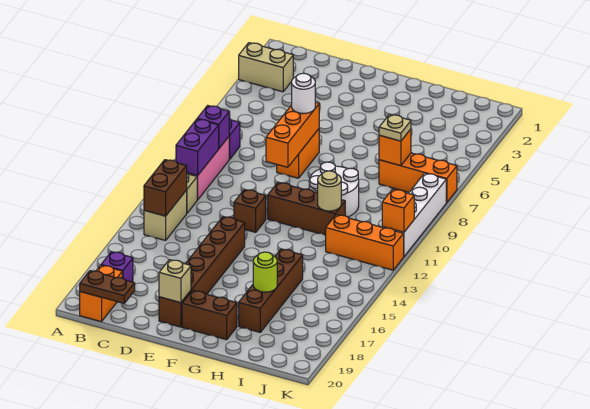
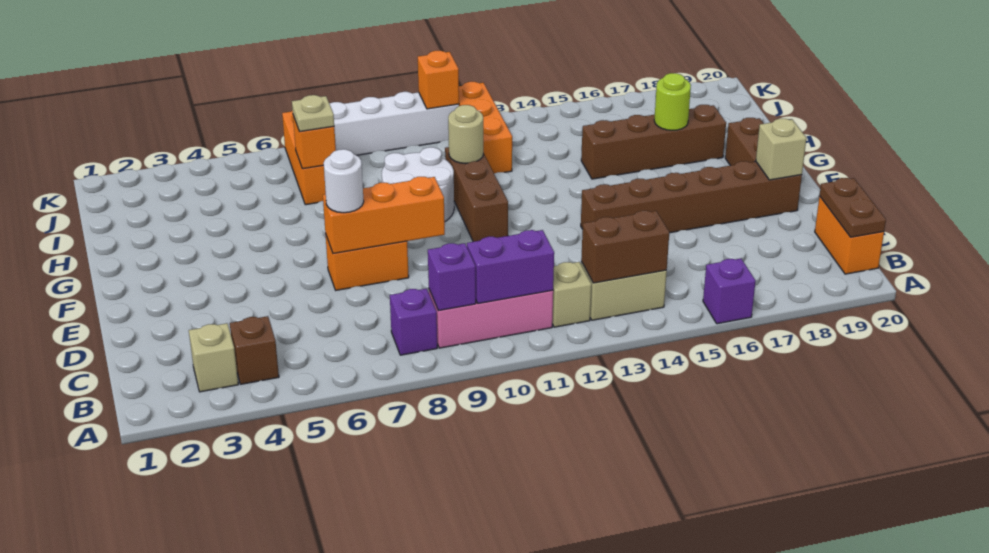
tan brick A3:B3 level 1 -> tan brick B3 level 1
purple brick B18 level 1 -> purple brick A16 level 1
orange brick B19:B20 level 1 -> orange brick B20:C20 level 1
brown brick E12 level 1 -> brown brick B4 level 1

